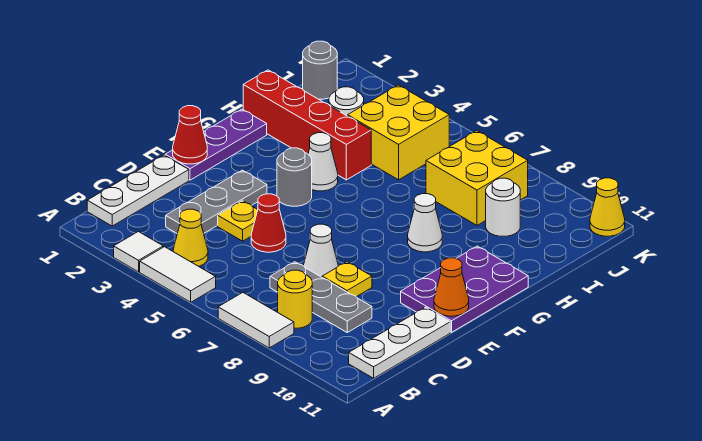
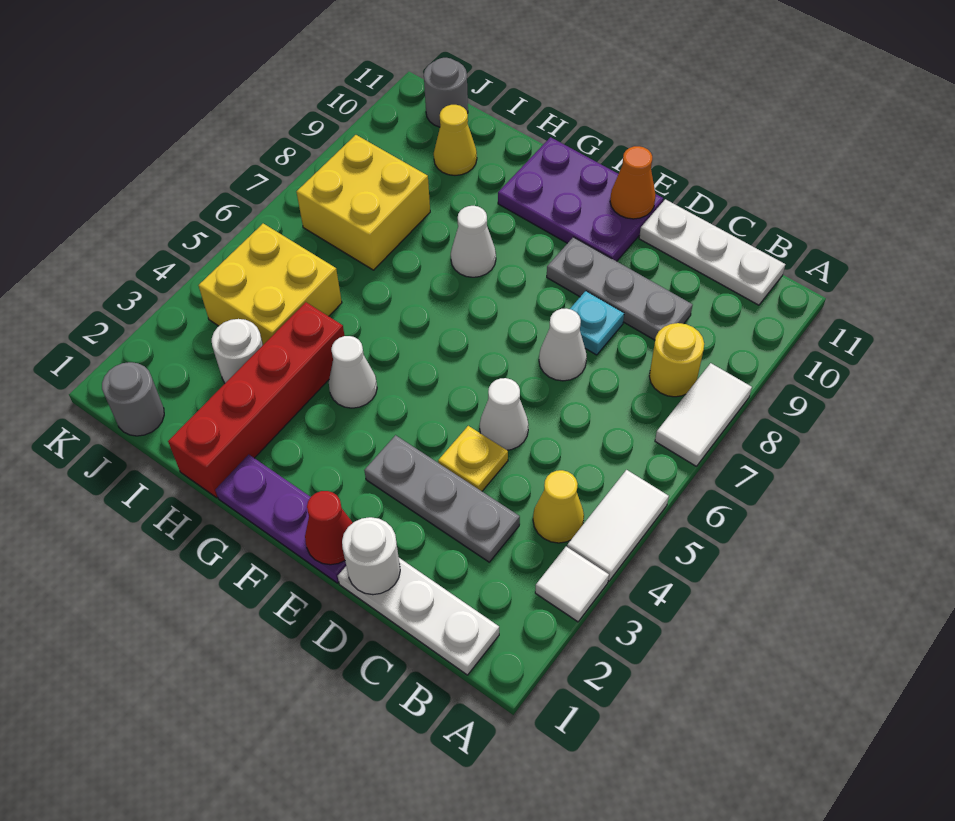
grey plate C7:C9 level 1 -> grey plate C9:E9 level 1
red cone D5 level 1 -> white cone D5 level 1
yellow plate D8 level 1 -> cyan plate D8 level 1
grey round brick F4 level 1 -> grey round brick J11 level 1
white round brick I9 level 1 -> white round brick D1 level 2
yellow cone K11 level 1 -> yellow cone I10 level 1

